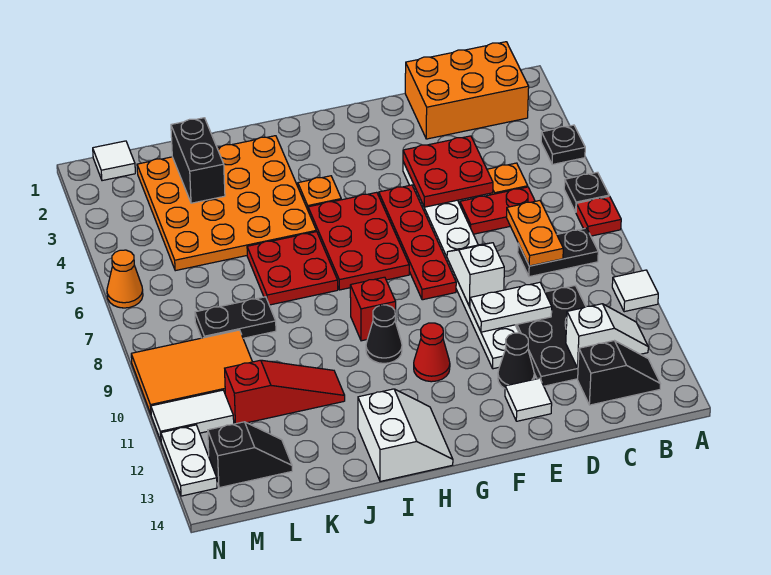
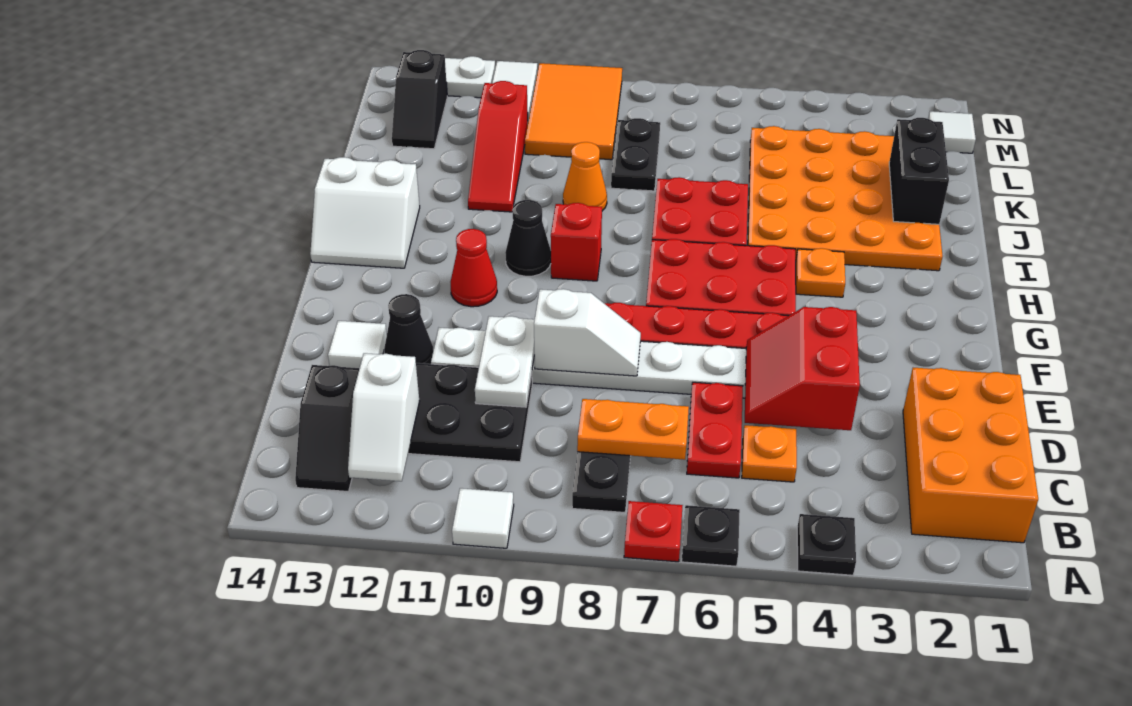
red plate D4:E5 level 2 -> red slope D4:E5 level 2 top 4
black brick K2:K3 level 2 -> black brick J2:K2 level 2
orange cone N6 level 1 -> orange cone J9 level 1

